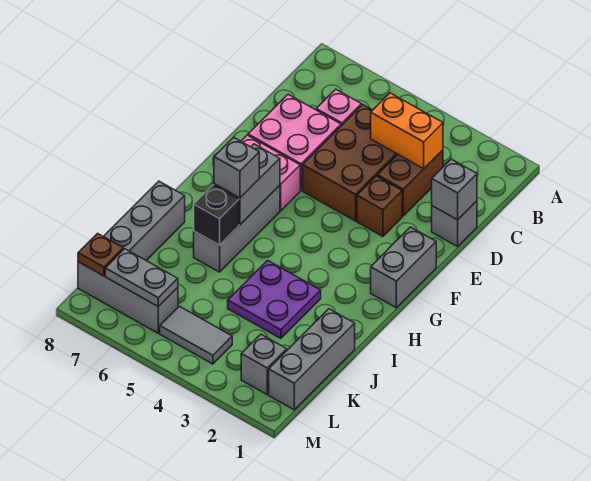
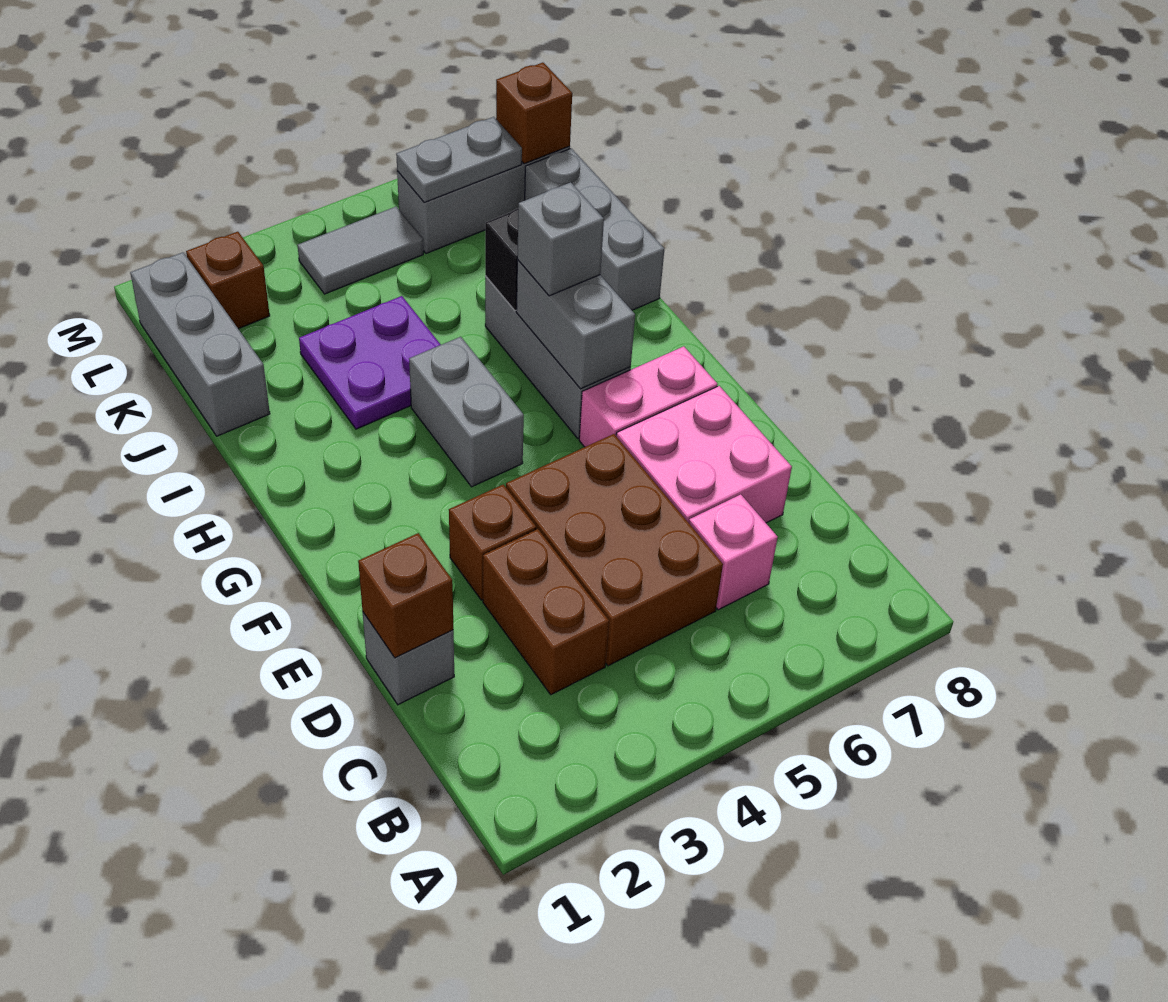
orange brick C3:C4 level 2 -> none
grey brick D1 level 2 -> brown brick D1 level 2
grey brick F1:G1 level 1 -> grey brick G4:H4 level 1
grey brick L2 level 1 -> brown brick L2 level 1
brown plate L8 level 2 -> brown brick L8 level 2

